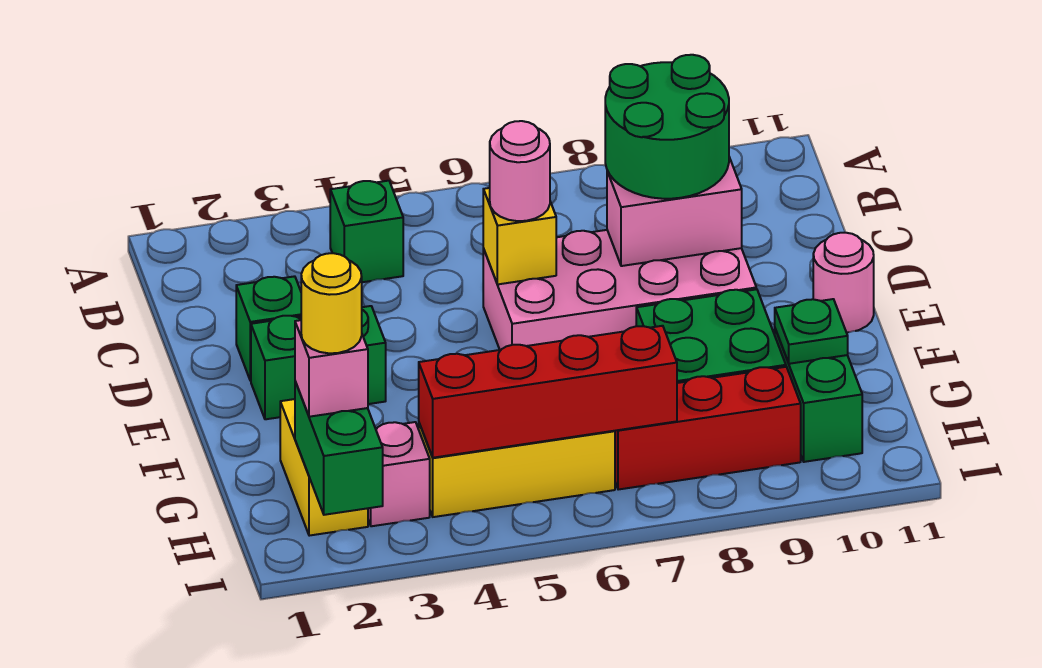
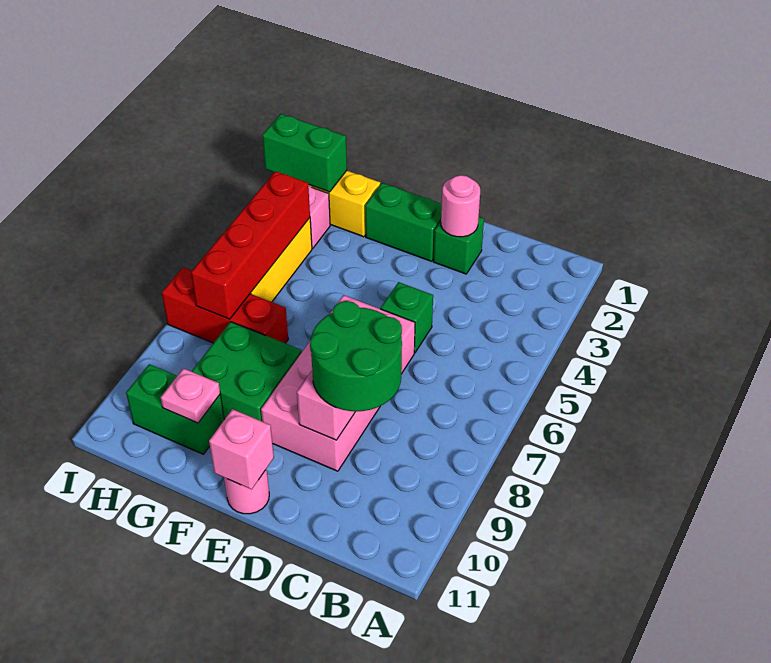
green brick B4 level 1 -> green brick D5 level 1
yellow brick D6 level 2 -> none
pink round brick D6 level 3 -> pink round brick D2 level 2
green brick E2:E3 level 1 -> green brick E2:F2 level 1
green plate G10 level 2 -> pink plate G10 level 2
pink brick H2 level 3 -> pink brick E11 level 2
yellow round brick H2 level 4 -> none
red brick H7:H9 level 1 -> red brick G7:I7 level 1

